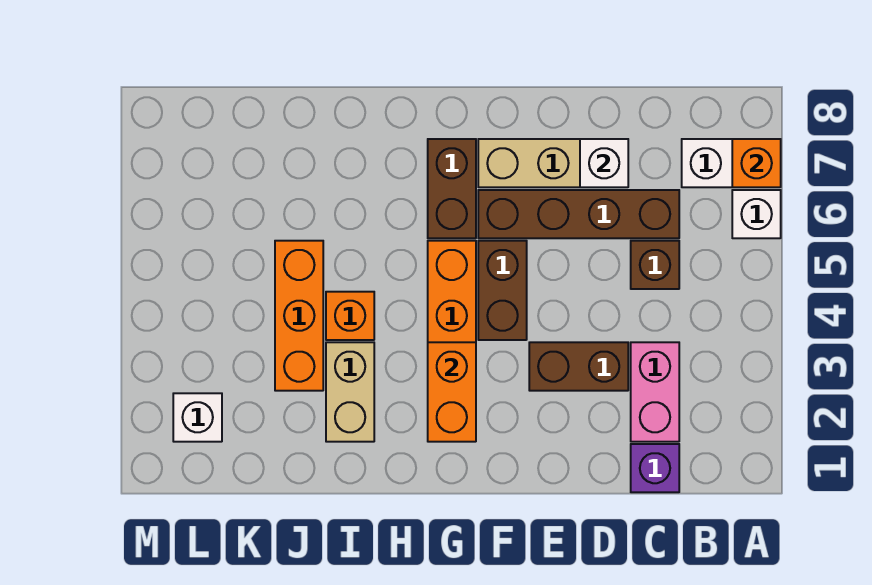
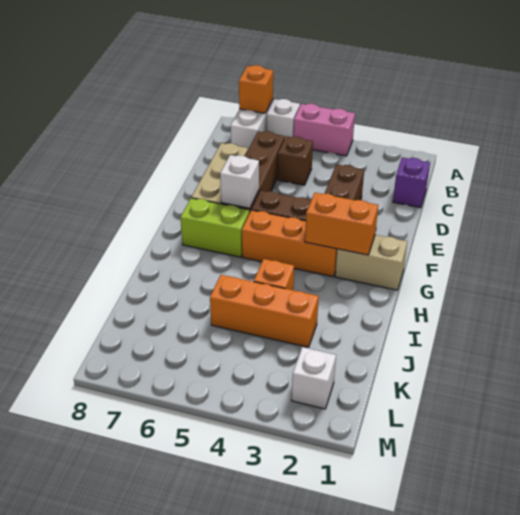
pink brick C2:C3 level 1 -> pink brick A4:A5 level 1
white brick D7 level 2 -> white brick F6 level 2
brown brick G6:G7 level 1 -> lime brick G6:G7 level 1
tan brick I2:I3 level 1 -> tan brick G1:G2 level 1

